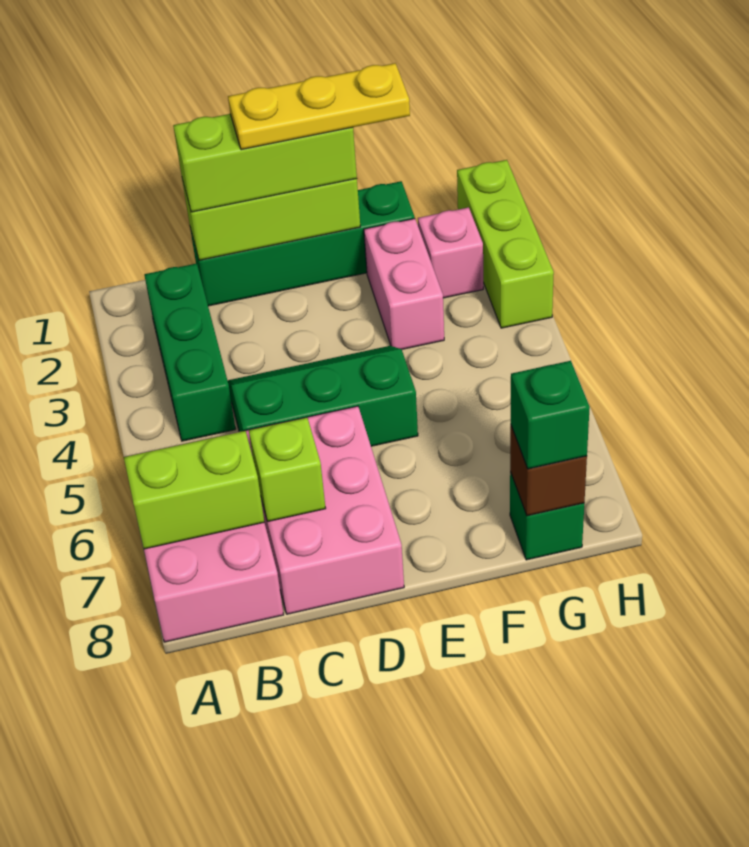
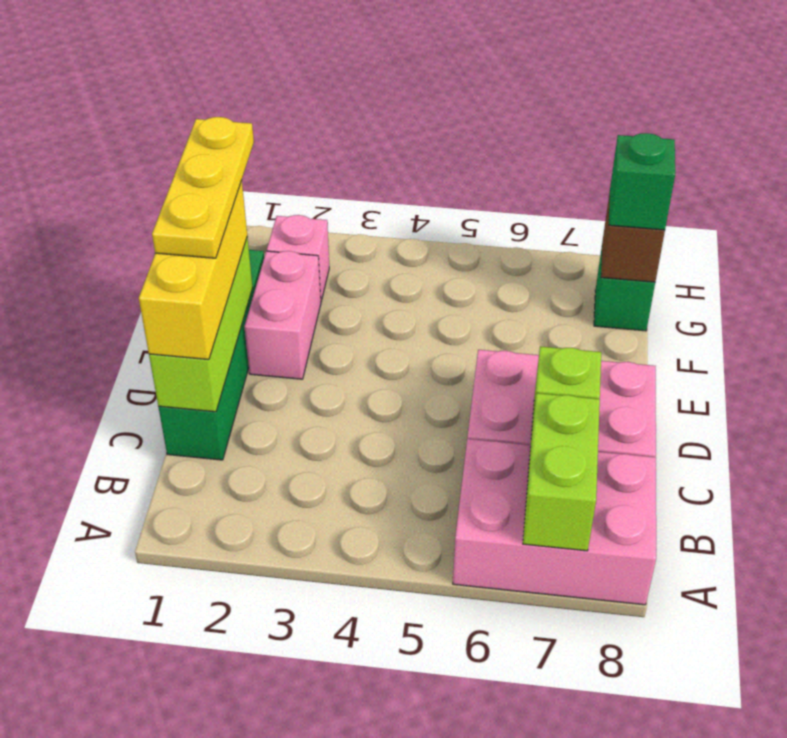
green brick B2:B4 level 1 -> none
lime brick C1:E1 level 3 -> yellow brick C1:E1 level 3
green slope C4:E5 level 1 top 5 -> none
pink brick F2:F3 level 1 -> pink brick E2:F2 level 1
lime brick H1:H3 level 1 -> none

